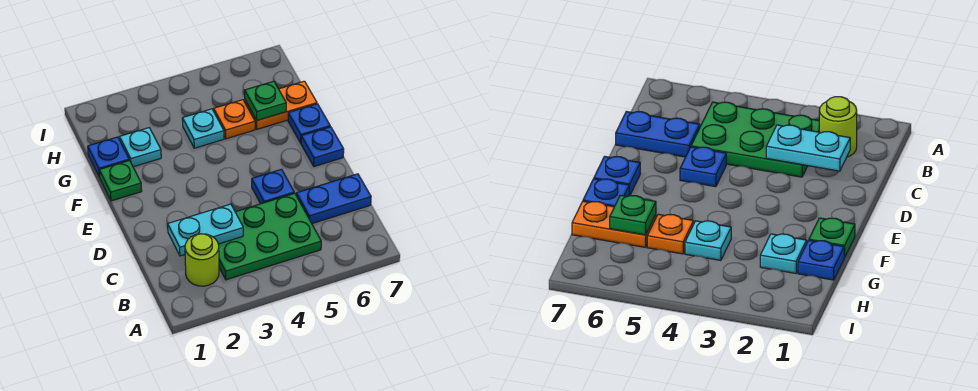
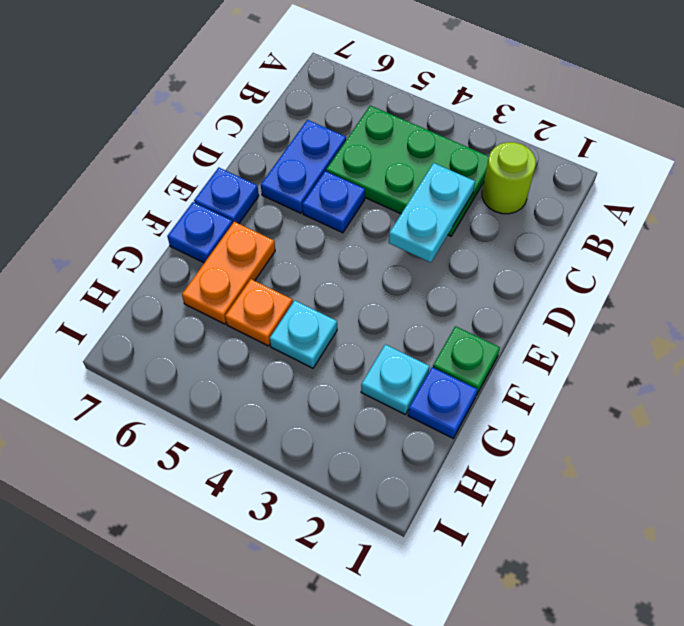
cyan plate C2:C3 level 2 -> cyan plate C3:D3 level 2
blue plate C6:C7 level 1 -> blue plate C6:D6 level 1
orange plate G6:G7 level 1 -> orange plate F6:G6 level 1
green plate G6 level 2 -> none

